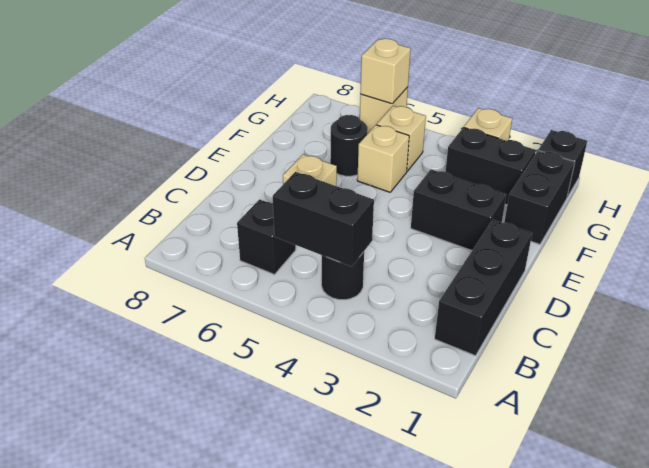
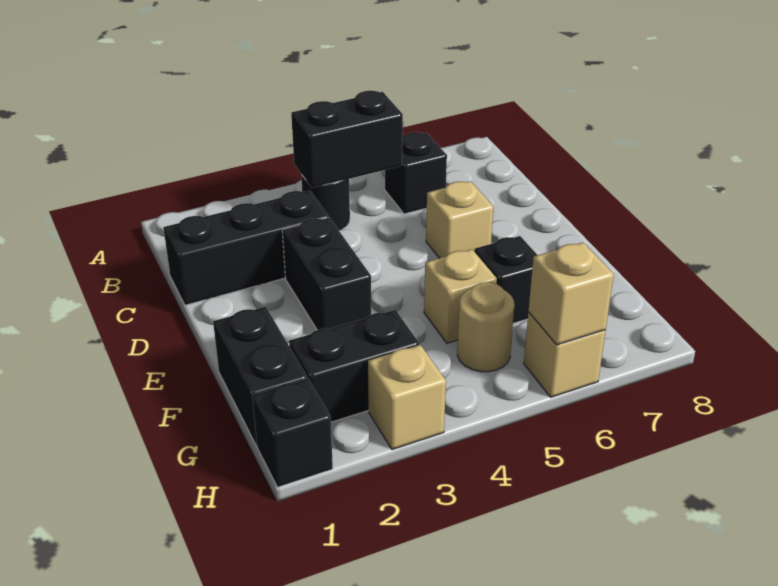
black brick B1:D1 level 1 -> black brick C1:C3 level 1
black brick E2:E3 level 1 -> black brick D3:E3 level 1
black round brick F6 level 1 -> black brick F6 level 1
tan brick G5 level 1 -> tan round brick G5 level 1

